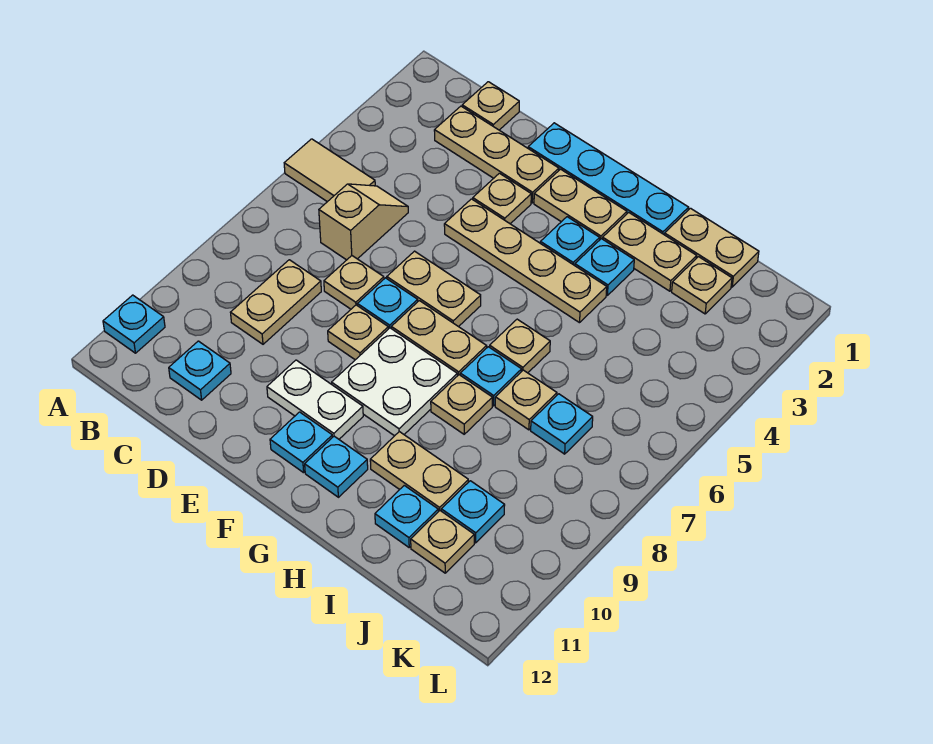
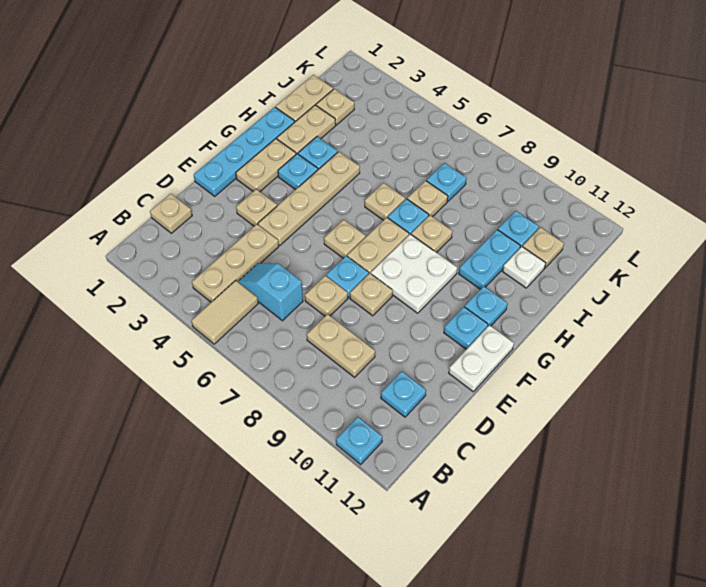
tan plate C2:E2 level 1 -> tan plate B4:D4 level 1
tan slope C5:C6 level 1 top 6 -> cyan slope C5:C6 level 1 top 6
tan plate E6:F6 level 1 -> tan plate F6 level 1
white plate E10:F10 level 1 -> white plate E12:F12 level 1
tan plate H10:I10 level 1 -> cyan plate H10:I10 level 1
cyan plate I11 level 1 -> white plate I11 level 1

